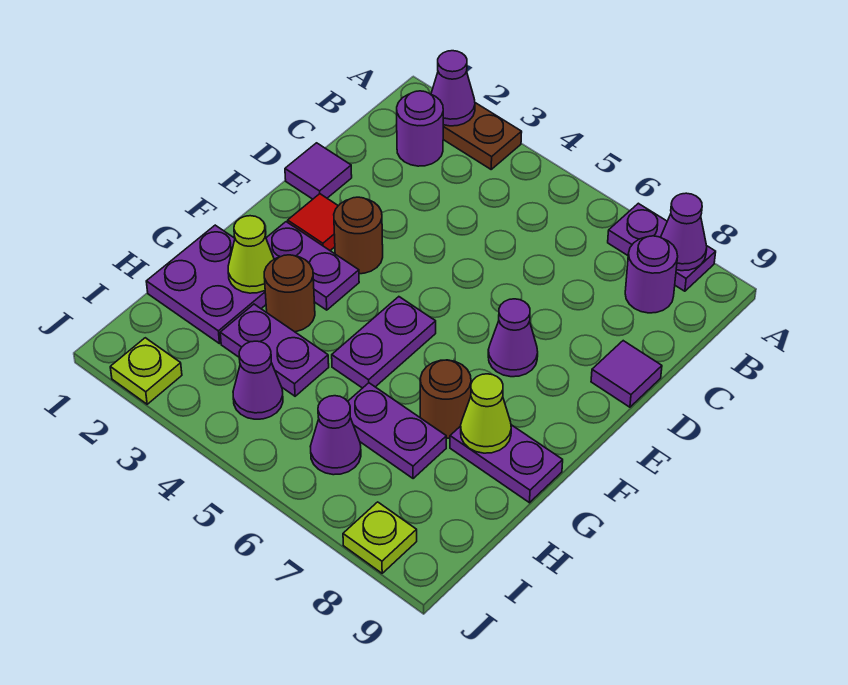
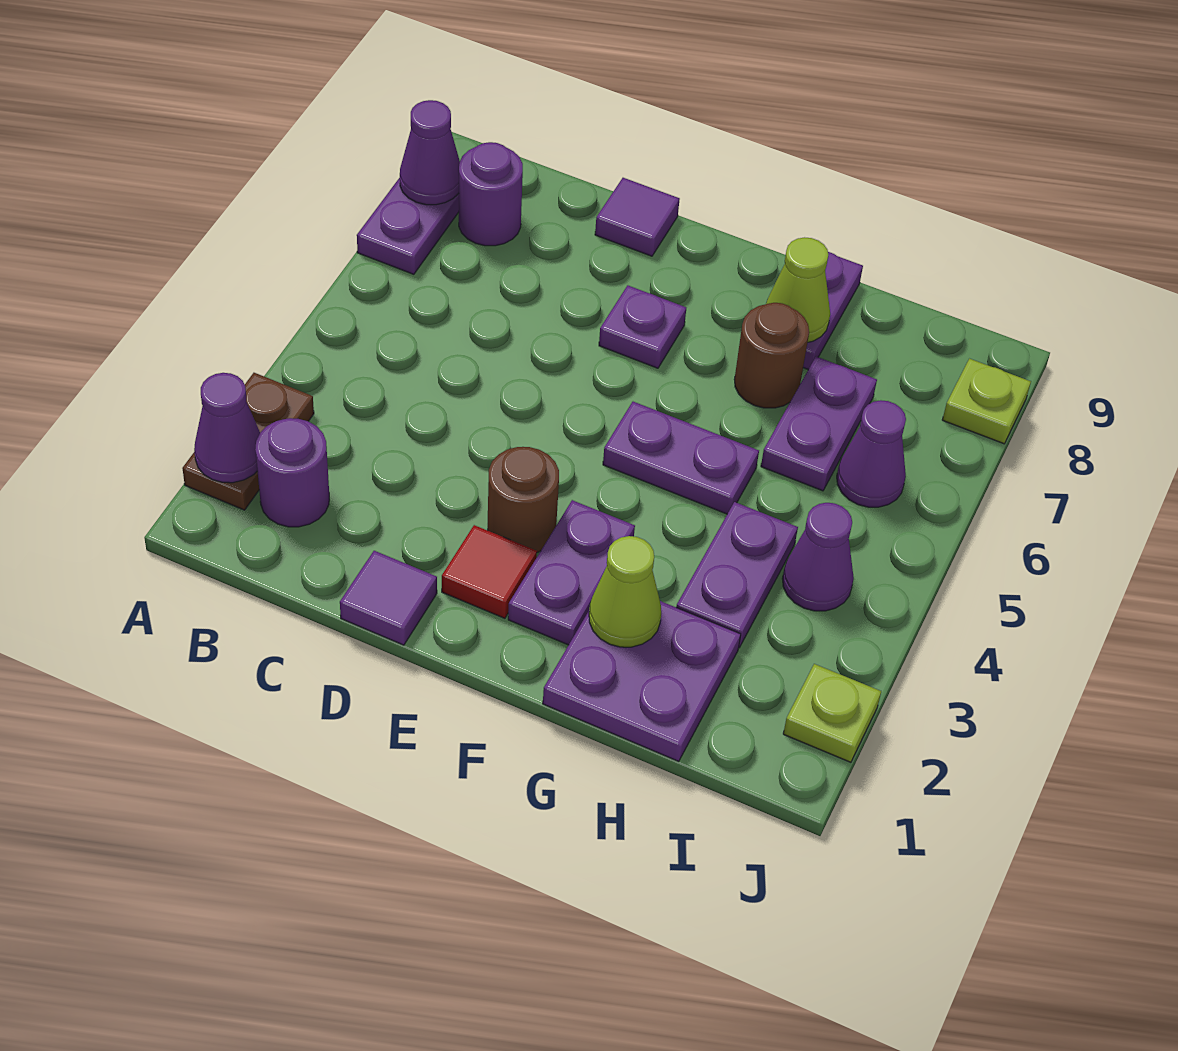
purple cone E7 level 1 -> purple plate E7 level 1
brown round brick G3 level 1 -> none

